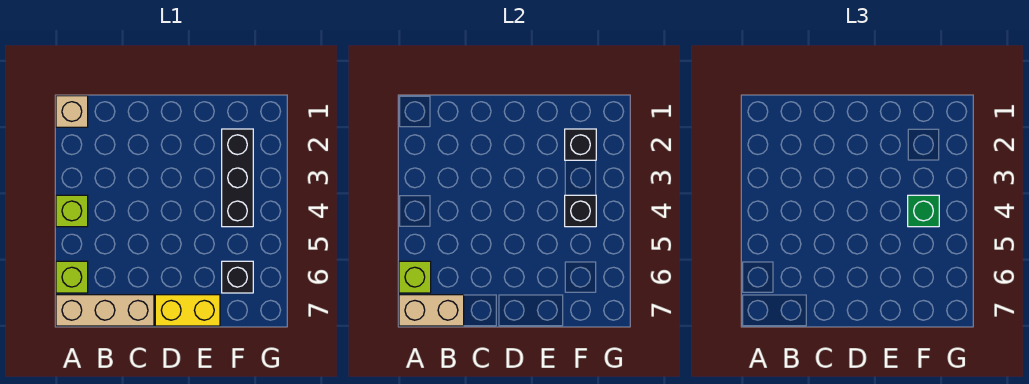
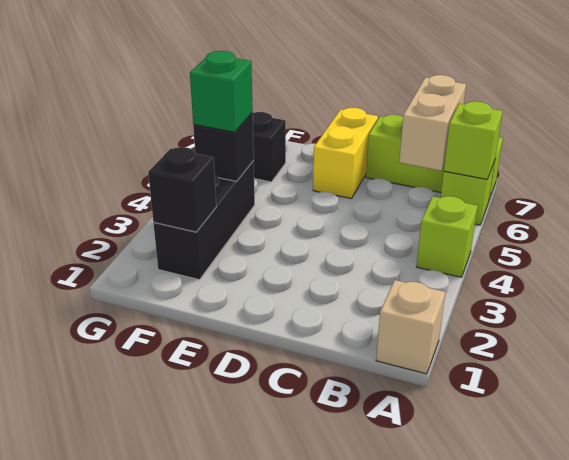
tan brick A7:C7 level 1 -> lime brick A7:C7 level 1
tan brick A7:B7 level 2 -> tan brick B6:B7 level 2
yellow brick D7:E7 level 1 -> yellow brick D6:D7 level 1

